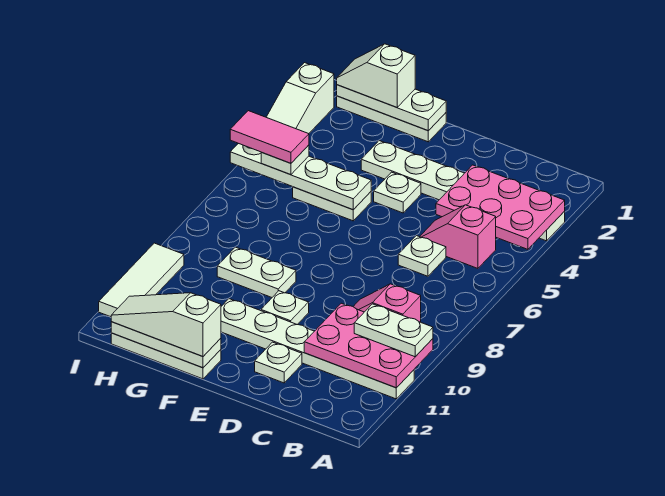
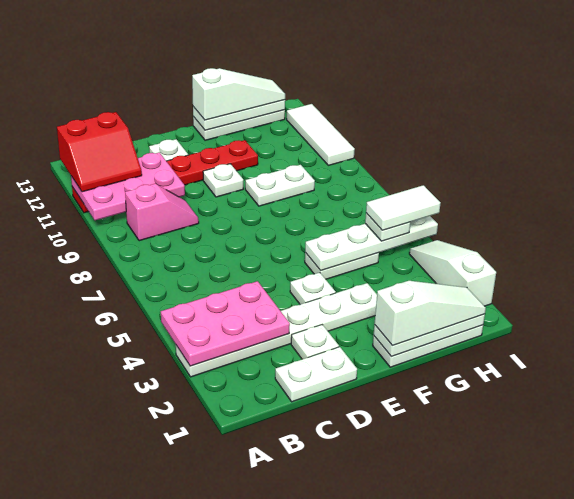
white plate A10:B10 level 3 -> white plate C1:D1 level 1
white plate A11:F11 level 1 -> red plate A11:F11 level 1
none -> red slope A11:B12 level 3 top 12
pink slope B5:C5 level 1 top B -> none
white plate C6 level 1 -> white plate D2 level 1
white slope G1:H1 level 3 top G -> white slope F1:H1 level 3 top F
pink tile H5:I5 level 4 -> white tile H5:I5 level 4

